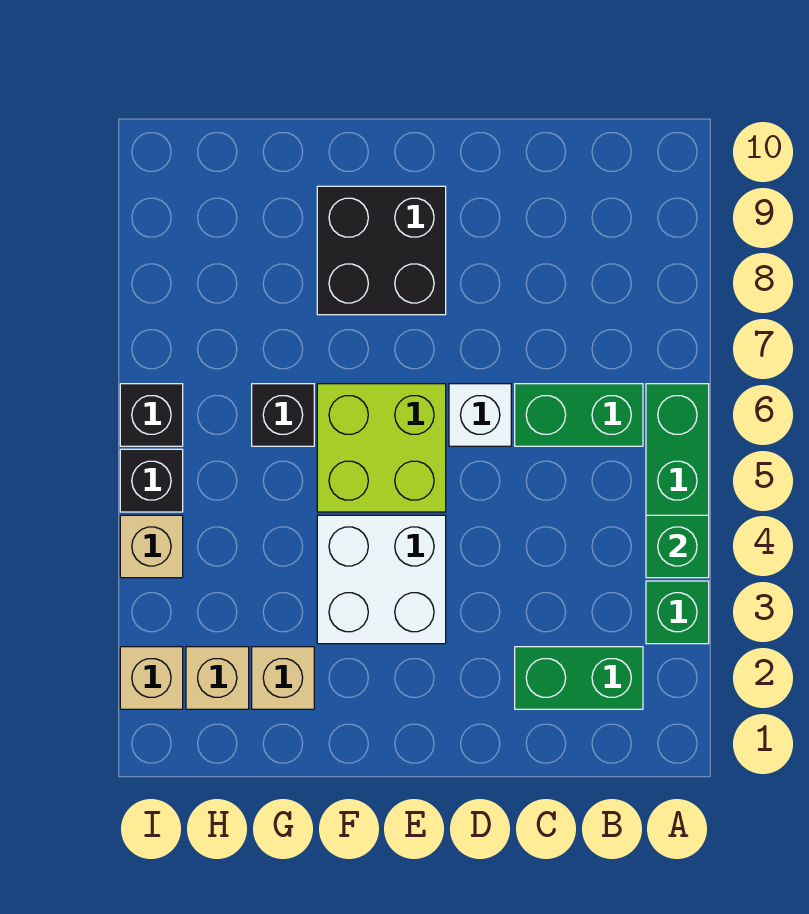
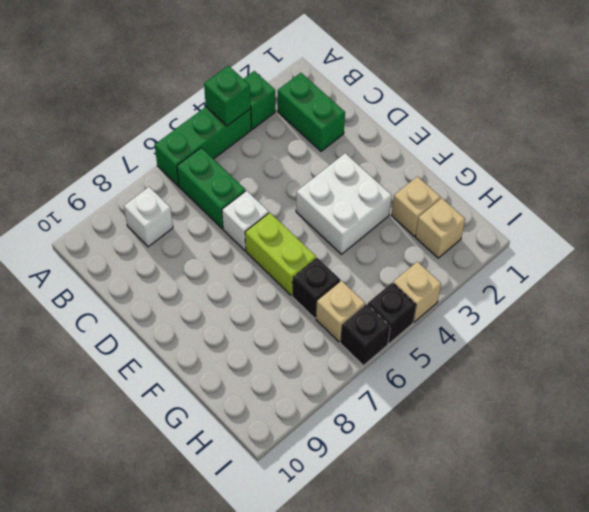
none -> white brick B8 level 1
lime brick E5:F6 level 1 -> lime brick E6:F6 level 1
black brick E8:F9 level 1 -> none
tan brick I2 level 1 -> tan brick H6 level 1

